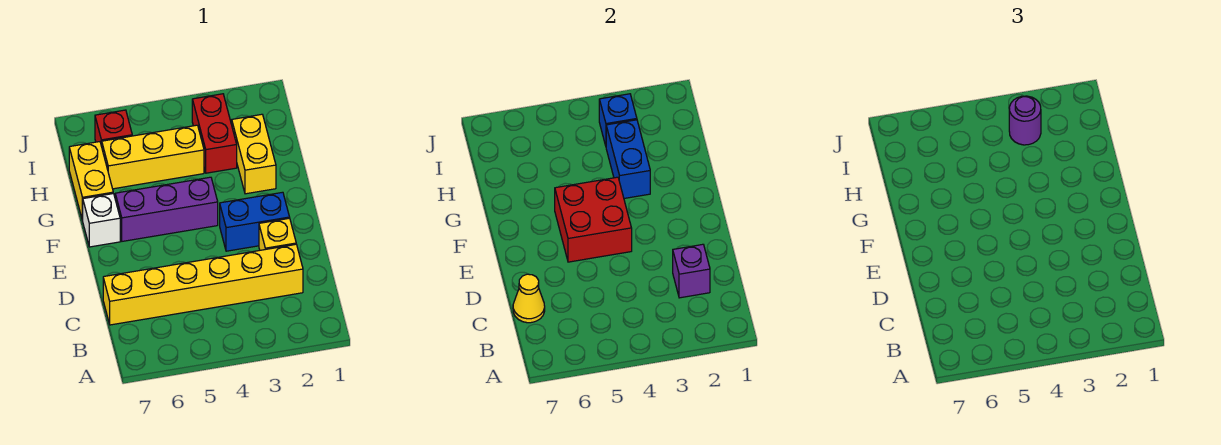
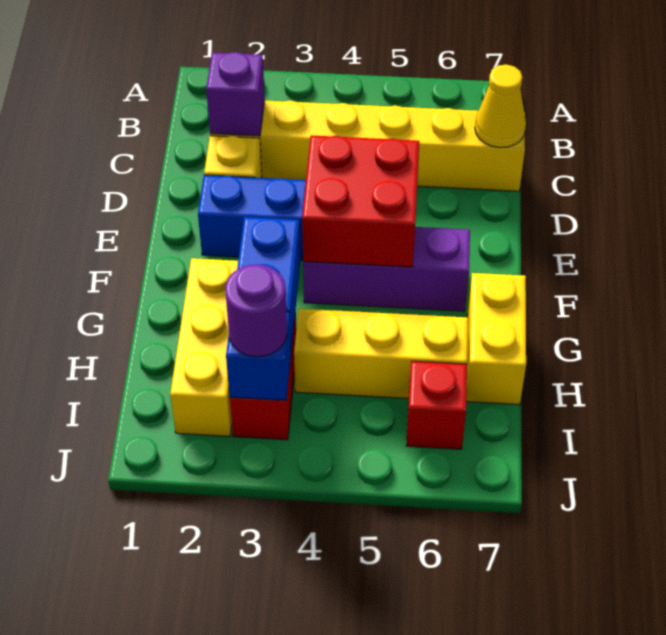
white brick F7 level 1 -> none
yellow brick G2:H2 level 1 -> yellow brick G2:I2 level 1

